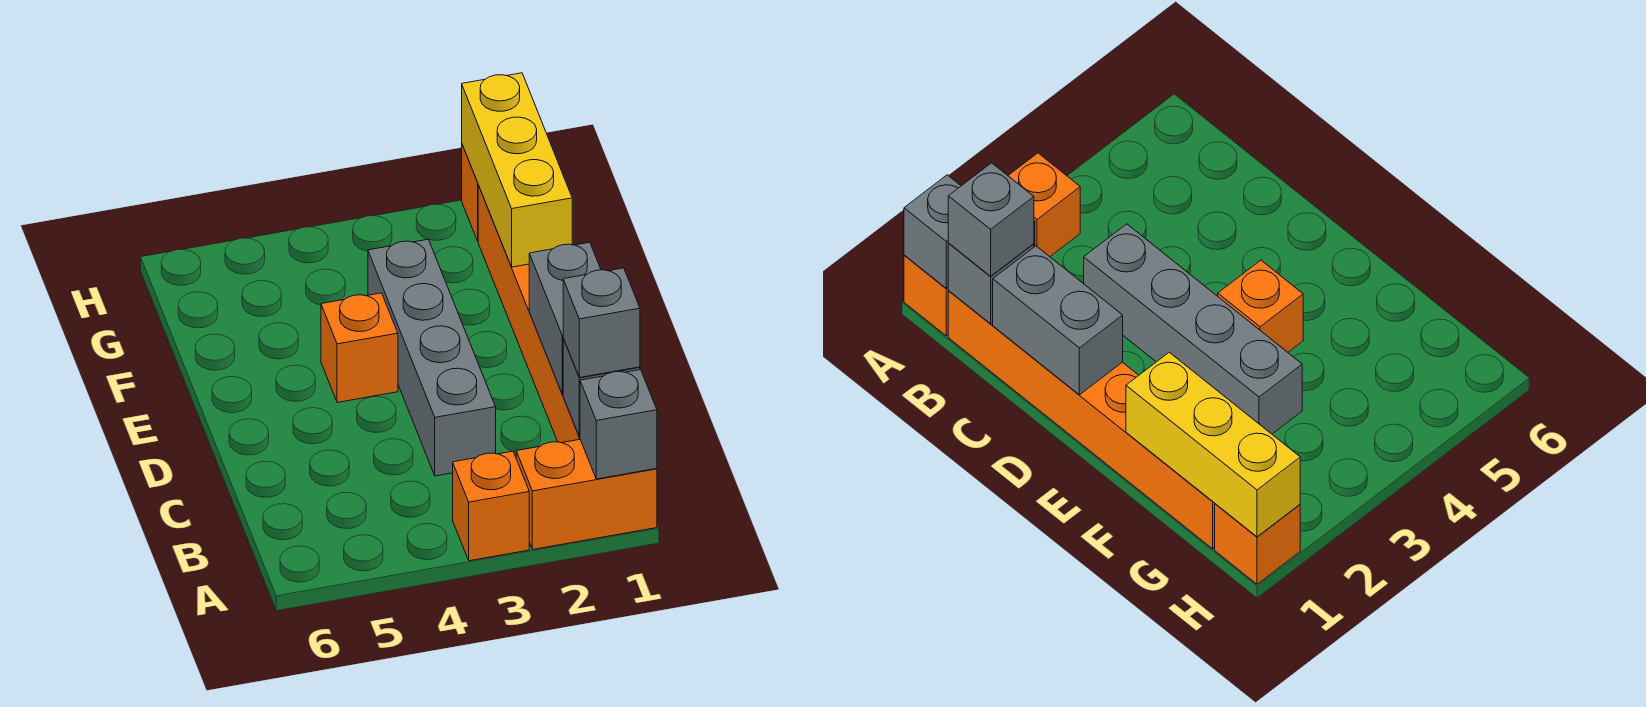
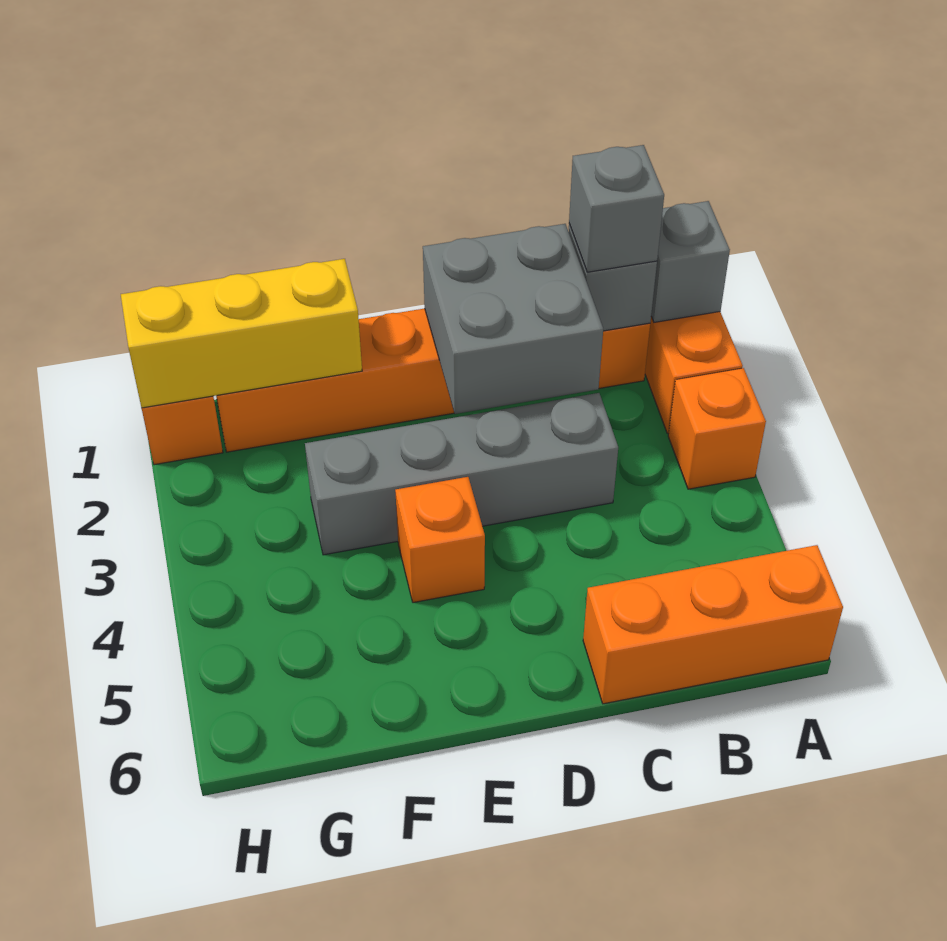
none -> orange brick A6:C6 level 1
grey brick C1:D1 level 2 -> grey brick C1:D2 level 2

